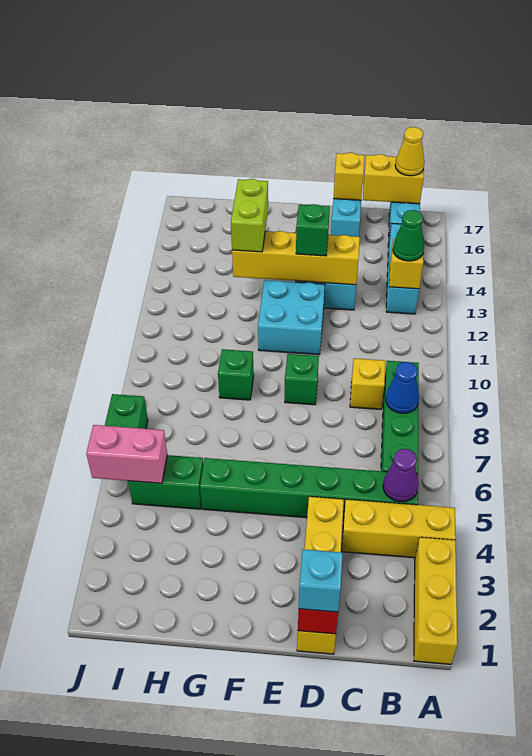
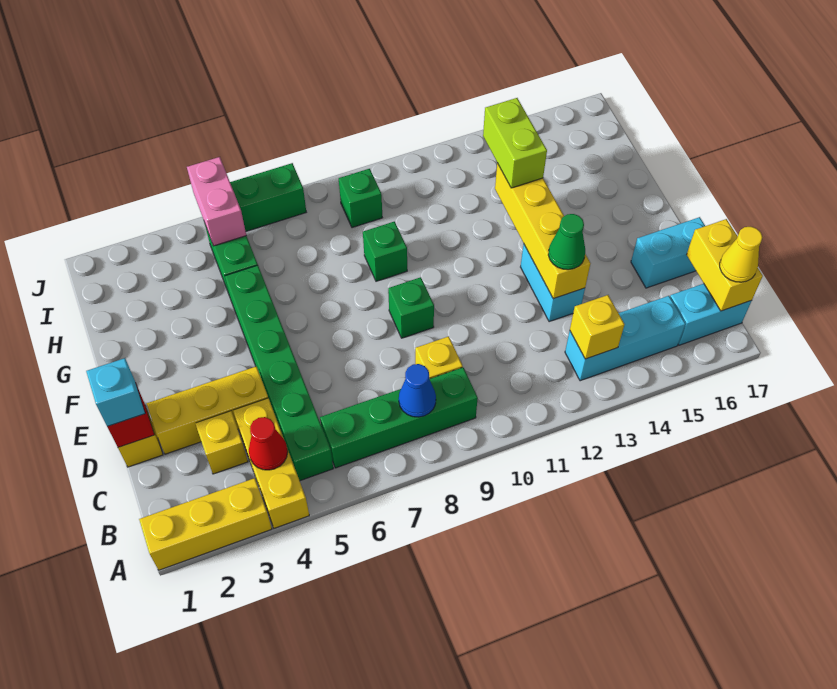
none -> red cone B4 level 2
purple cone B5 level 2 -> none
green cone B13 level 3 -> green cone D13 level 3
yellow brick D17 level 2 -> yellow brick C3 level 1
cyan brick E11:F12 level 1 -> none
green brick E13 level 3 -> green brick I9 level 1
lime brick G13:G14 level 3 -> lime brick G13:H13 level 3

